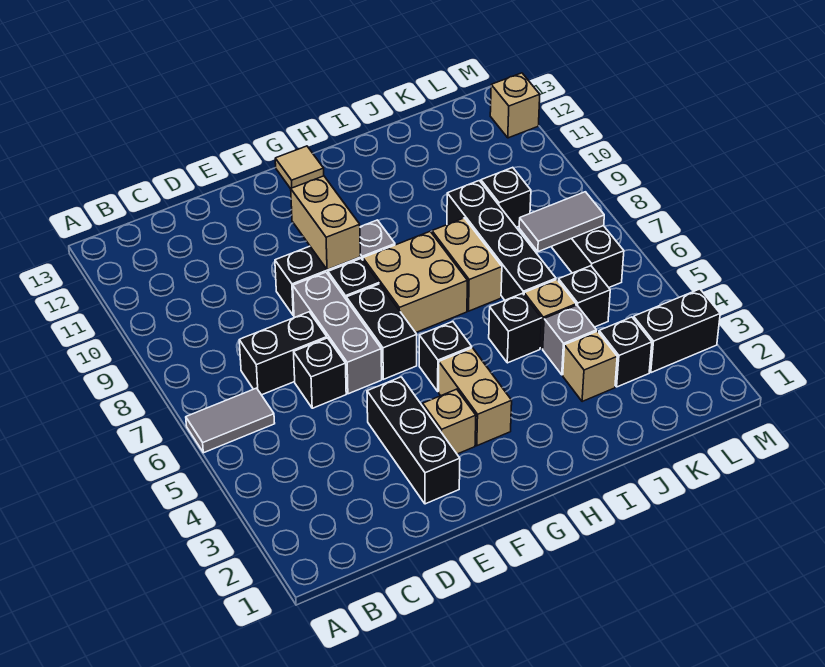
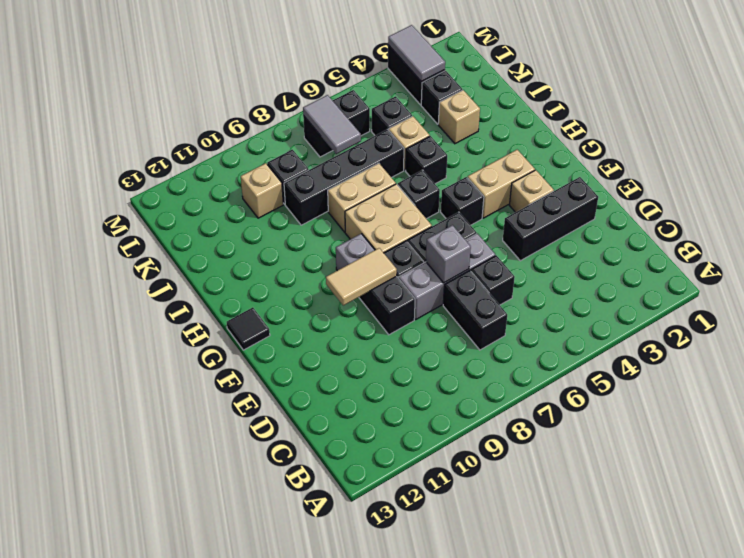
grey tile A6:B6 level 1 -> grey tile L3:M3 level 2
tan brick F9:F10 level 2 -> tan tile F9:F10 level 2
tan tile G13 level 1 -> black tile G13 level 1
none -> black brick H6 level 1
grey brick J4 level 1 -> grey brick E7 level 2
tan brick M12 level 1 -> tan brick K10 level 1

